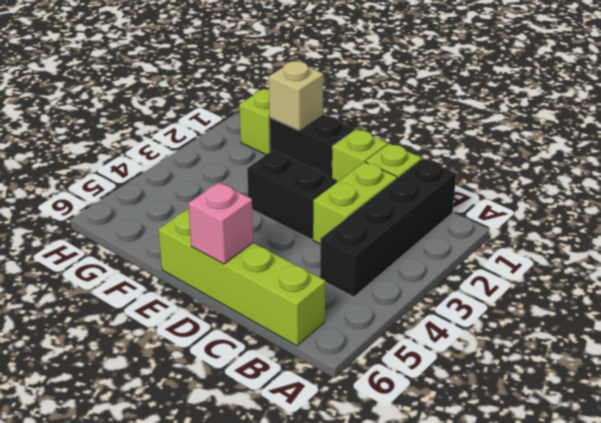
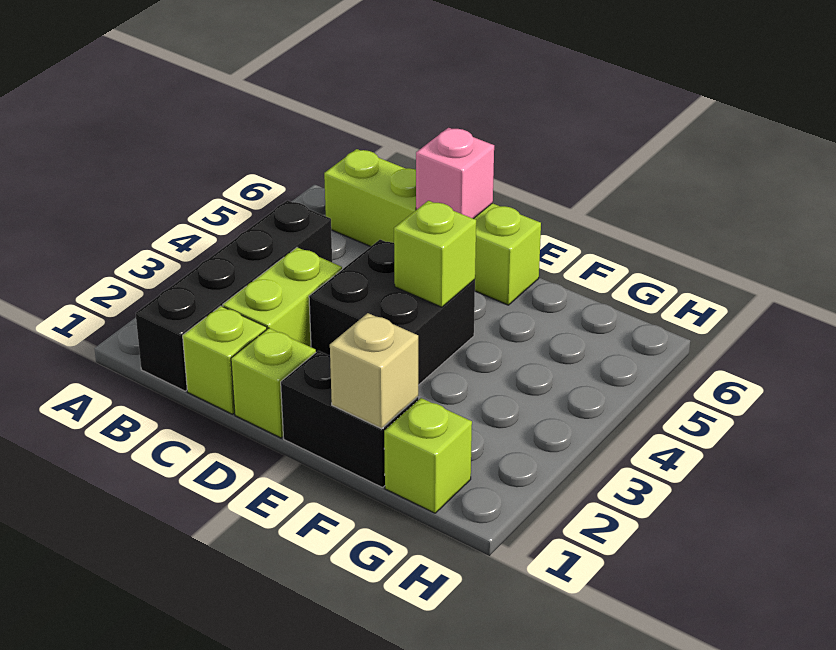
black brick D3:E3 level 1 -> black brick D3:E4 level 1
none -> lime brick E4 level 2

